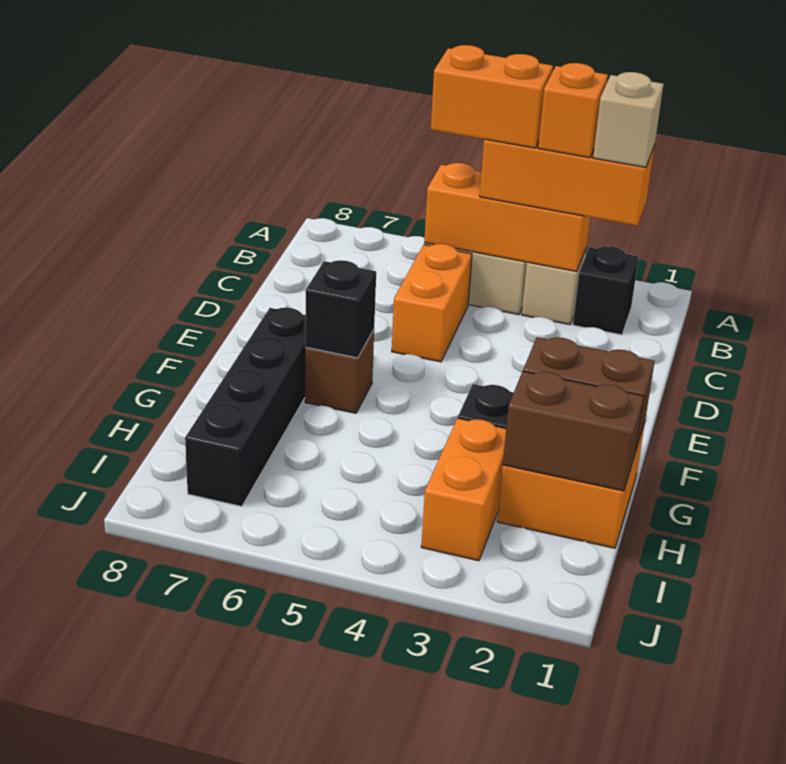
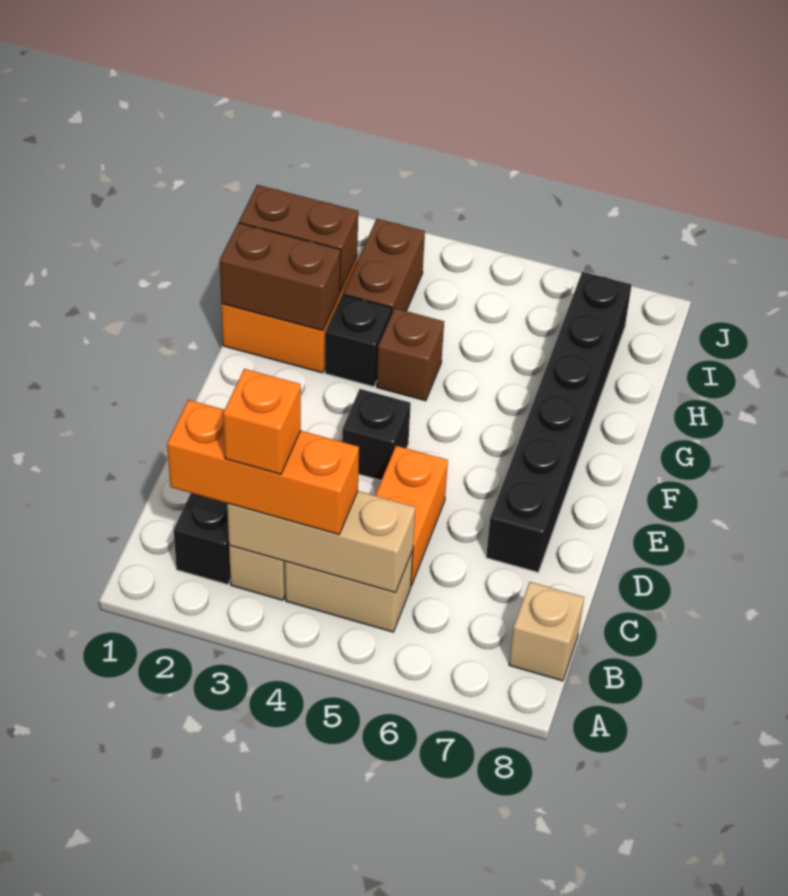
tan brick B2 level 4 -> tan brick B8 level 1
orange brick B3:B5 level 2 -> tan brick B3:B5 level 2
orange brick B4:B5 level 4 -> none
brown brick F6 level 1 -> brown brick G4 level 1
black brick F6 level 2 -> black brick E4 level 1
black brick F7:I7 level 1 -> black brick D7:I7 level 1
orange brick H3:I3 level 1 -> brown brick H3:I3 level 1

